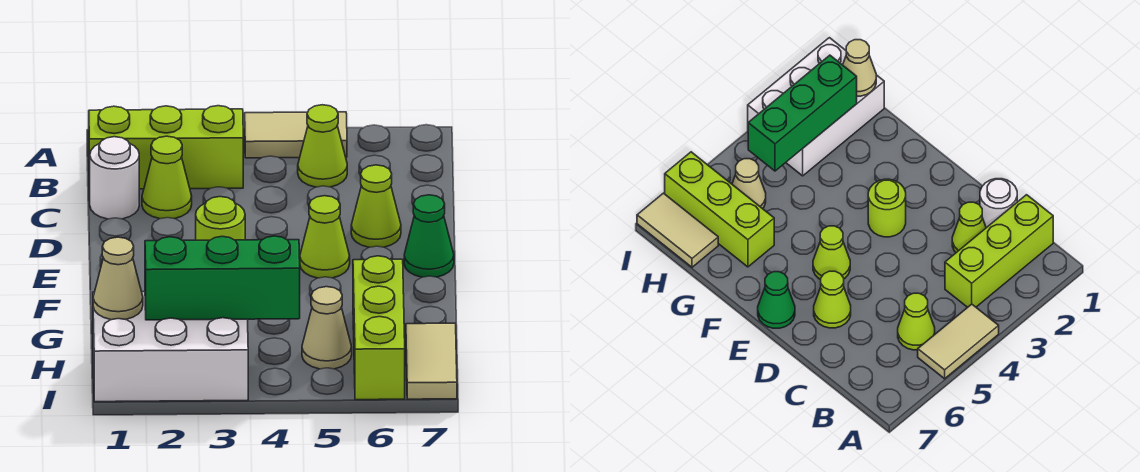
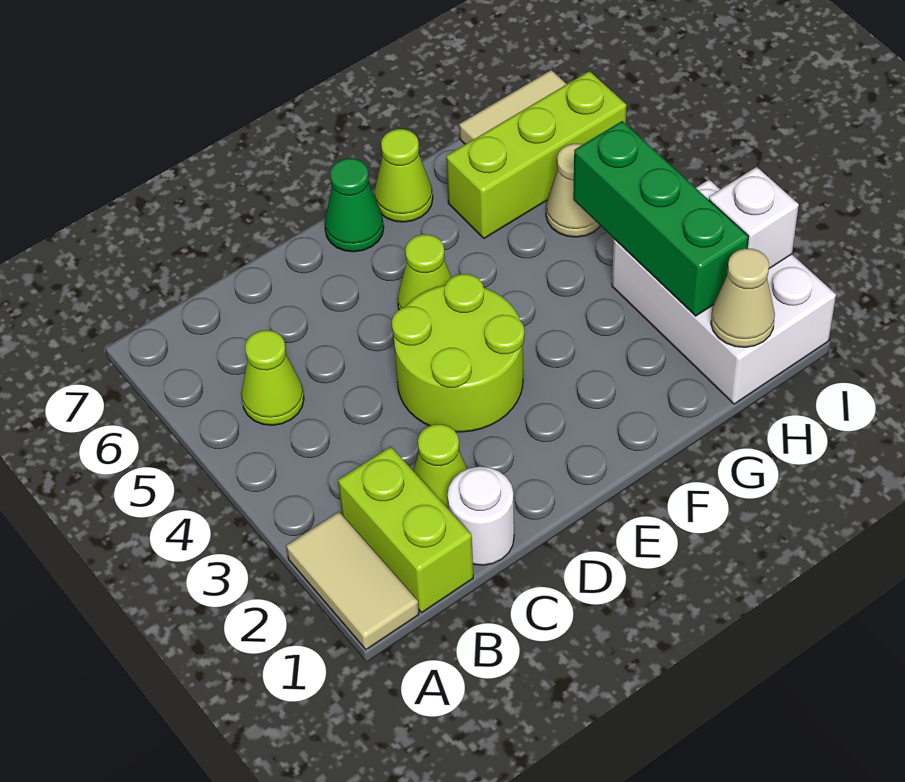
tan tile A4:A5 level 1 -> tan tile A1:A2 level 1
lime brick B1:B3 level 1 -> lime brick B1:B2 level 1
lime cone D6 level 1 -> lime cone F7 level 1
lime round brick E3 level 1 -> lime round brick D3:E4 level 1
none -> white brick I2 level 2

